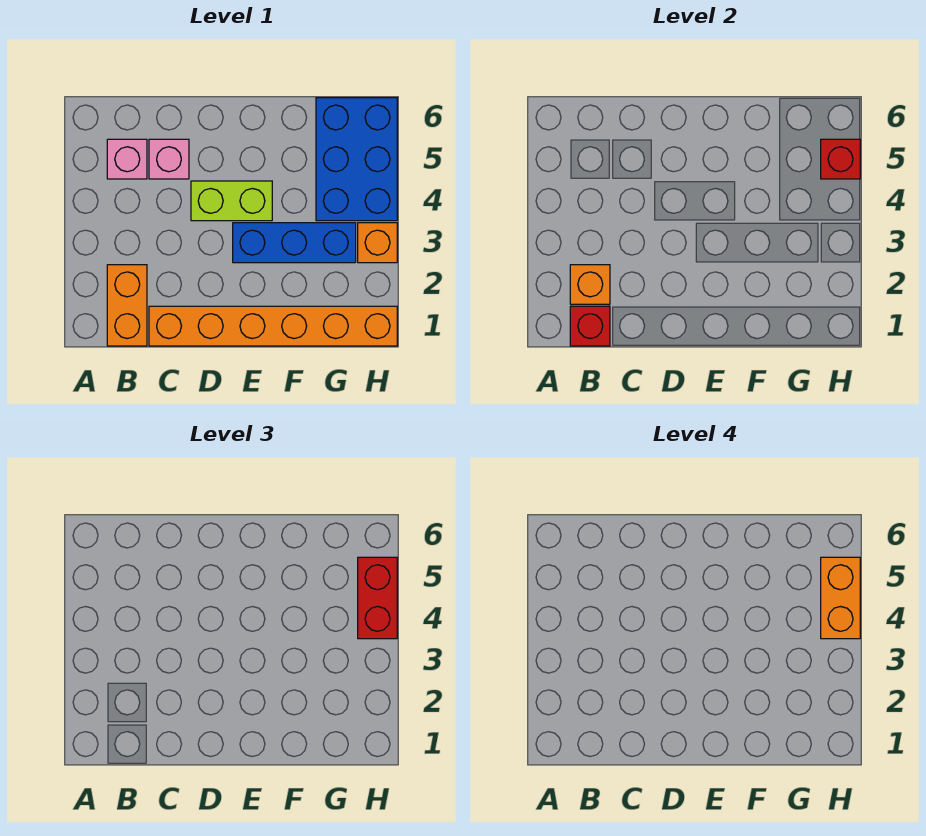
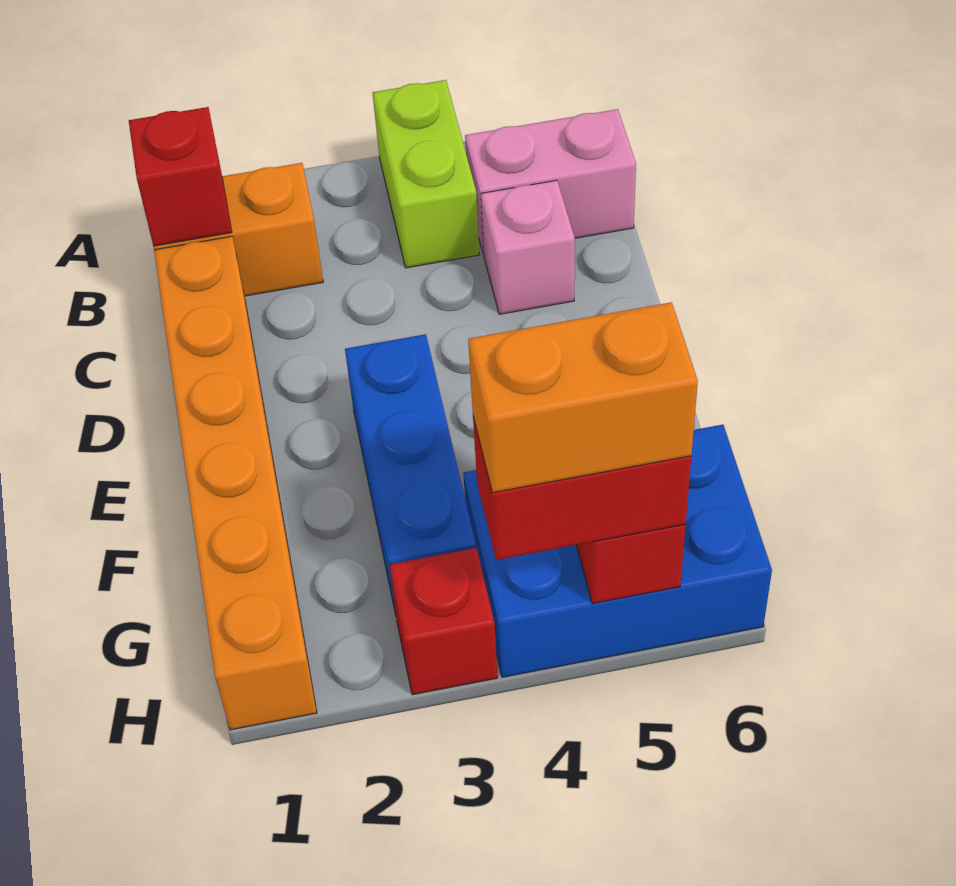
orange brick B2 level 2 -> none
pink brick B5 level 1 -> pink brick B5:B6 level 1
lime brick D4:E4 level 1 -> lime brick A4:B4 level 1
orange brick H3 level 1 -> red brick H3 level 1

